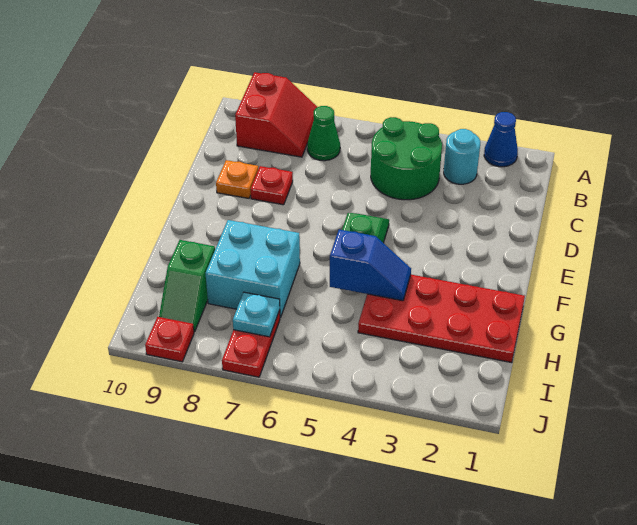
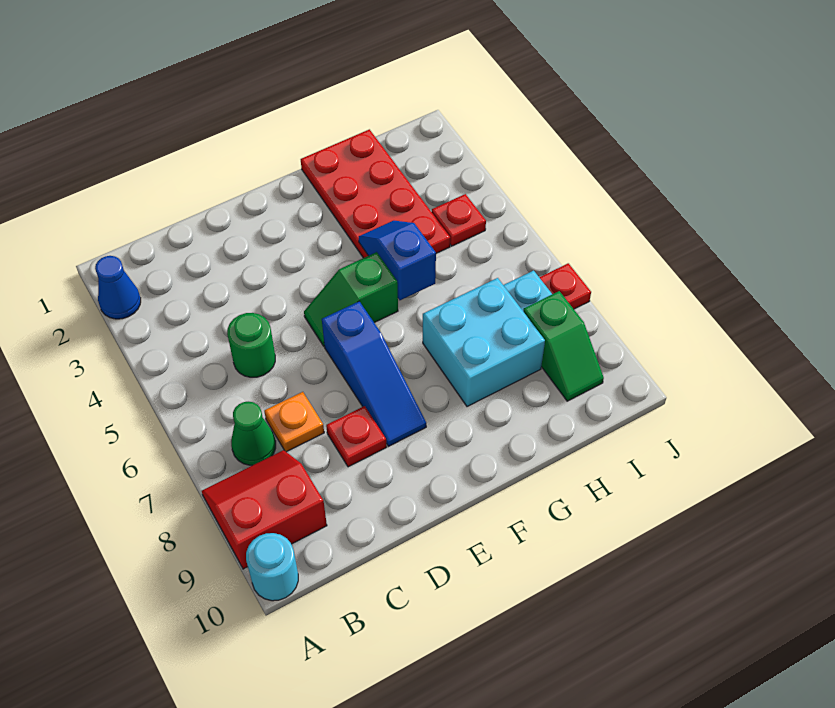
cyan round brick B3 level 1 -> cyan round brick A10 level 1
green round brick B4:C5 level 1 -> green round brick C5 level 1
orange plate D9 level 1 -> orange plate C7 level 1
none -> blue slope E6:E8 level 1 top 6
green slope H9:I9 level 1 top H -> green slope I8:I9 level 1 top 8
red plate J9 level 1 -> red plate I4 level 1

